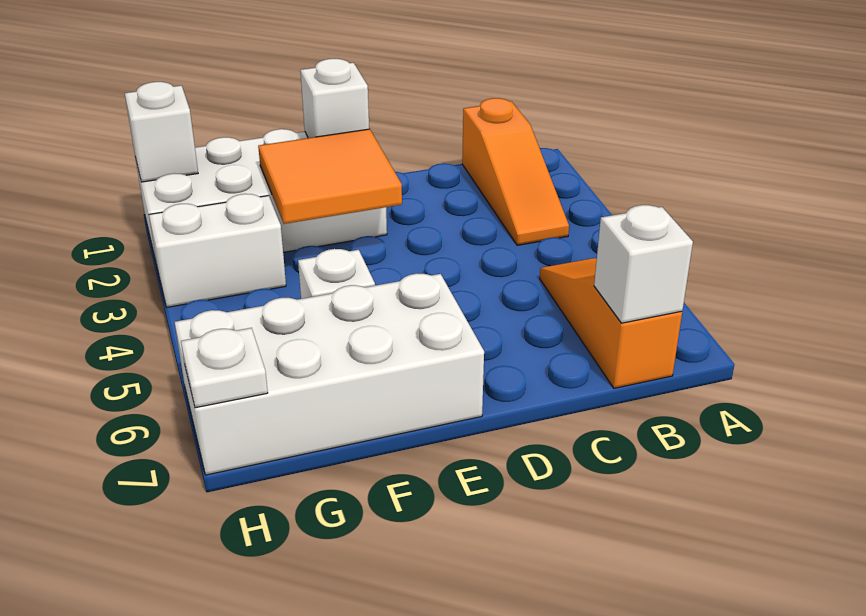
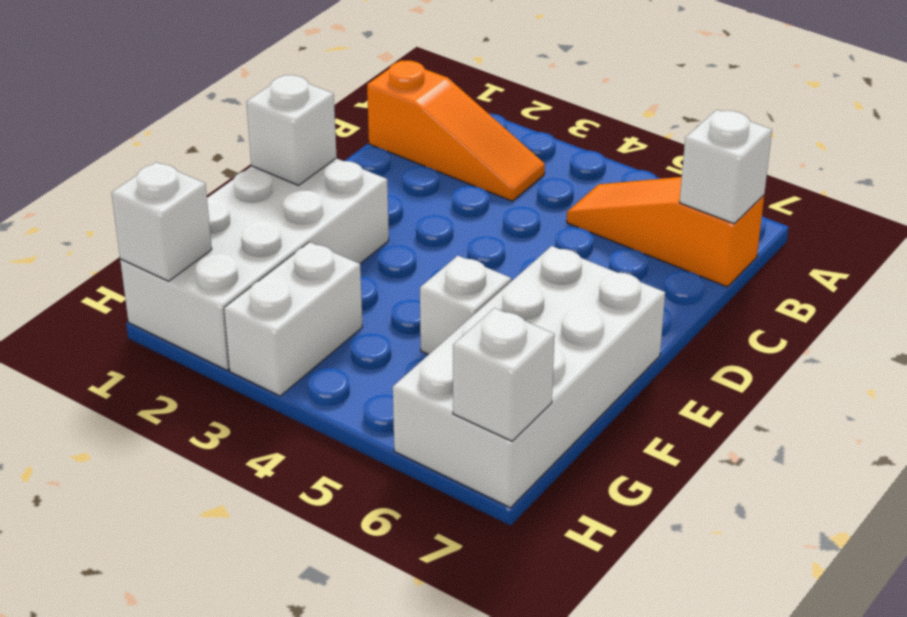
orange tile E2:F3 level 2 -> none
white plate H7 level 2 -> white brick H7 level 2

